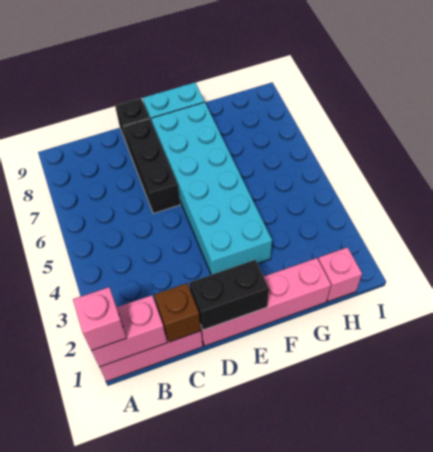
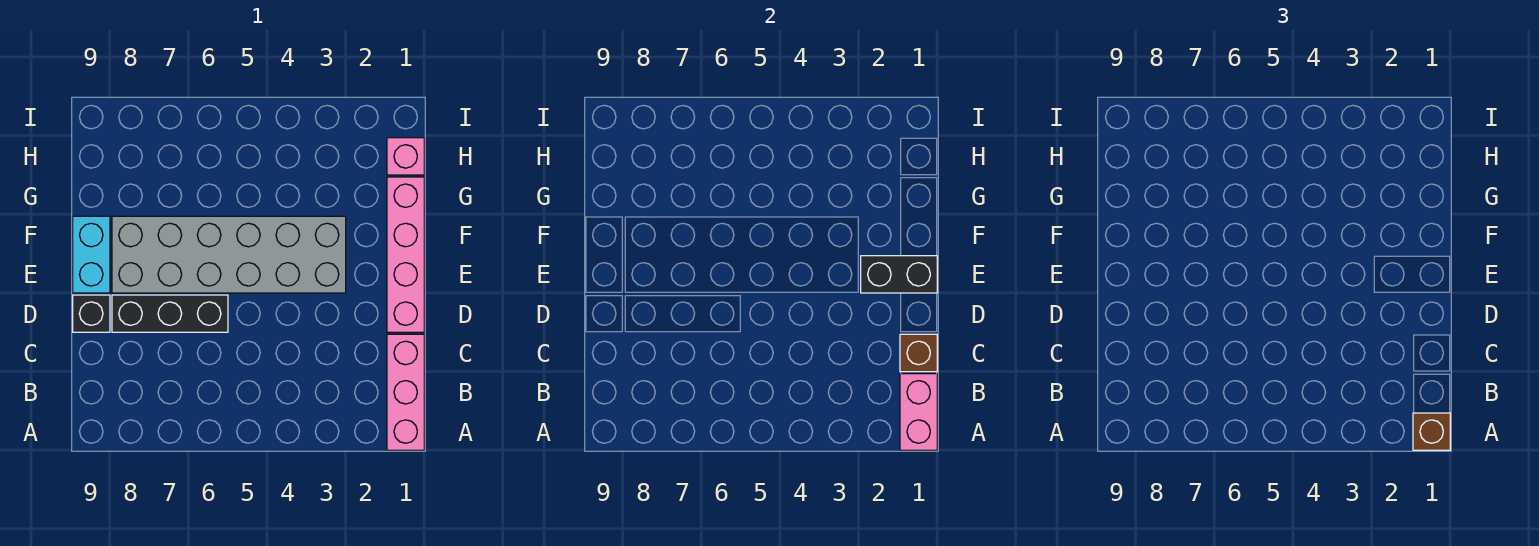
pink brick A1 level 3 -> brown brick A1 level 3
black brick D1:E1 level 2 -> black brick E1:E2 level 2
cyan brick E3:F8 level 1 -> grey brick E3:F8 level 1

